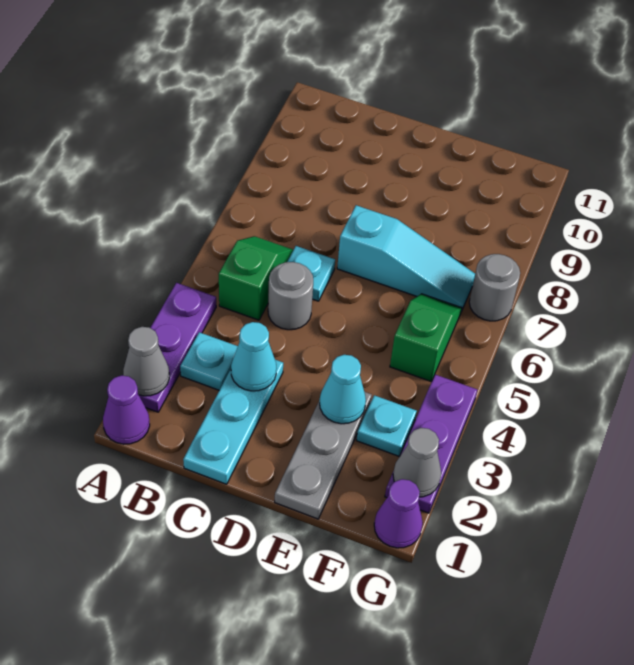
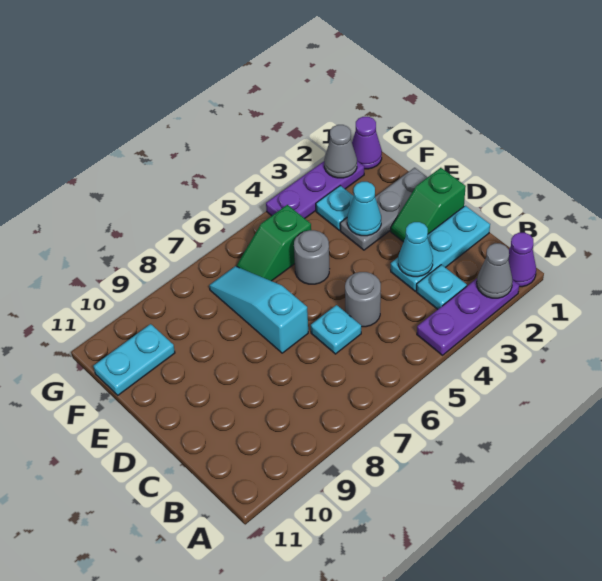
green slope B5:B6 level 1 top 5 -> green slope D1:D2 level 1 top 1
none -> cyan plate F10:F11 level 1
grey round brick G7 level 1 -> grey round brick E5 level 1

